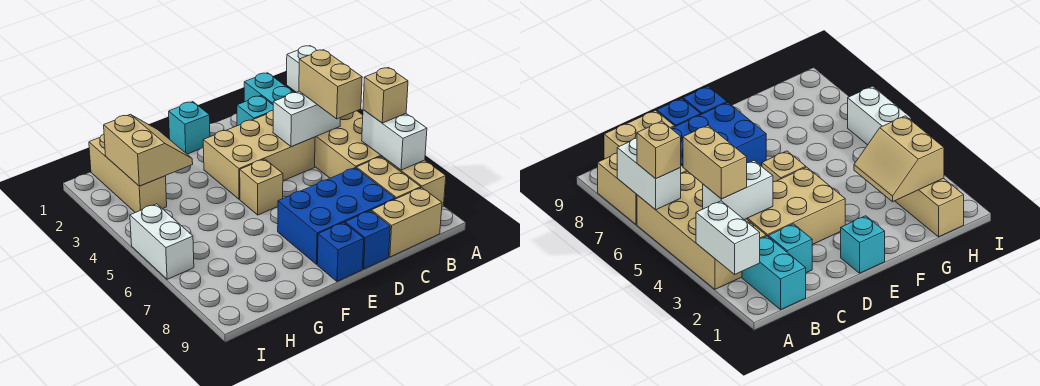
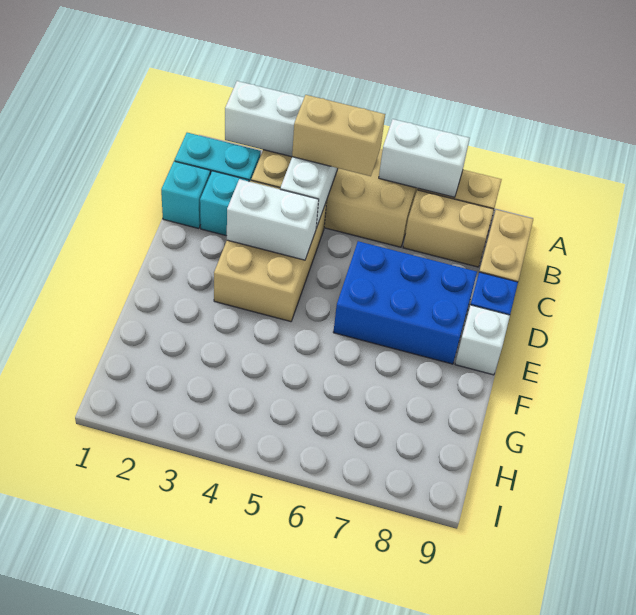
tan brick A6 level 3 -> none
blue brick C7:E8 level 1 -> blue brick D6:E8 level 1
cyan brick E1 level 1 -> cyan brick C1 level 1
tan brick E5 level 1 -> none
blue brick E9 level 1 -> white brick E9 level 1
tan slope G2:H3 level 2 top H -> none
tan brick H1:H3 level 1 -> none
white brick I5:I6 level 1 -> white brick D3:D4 level 2

